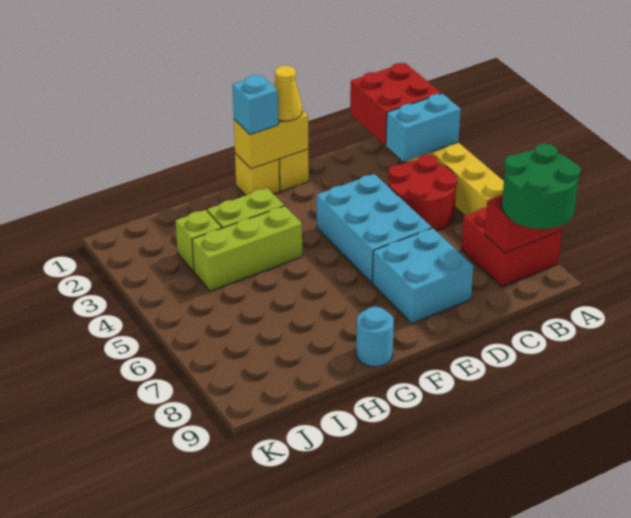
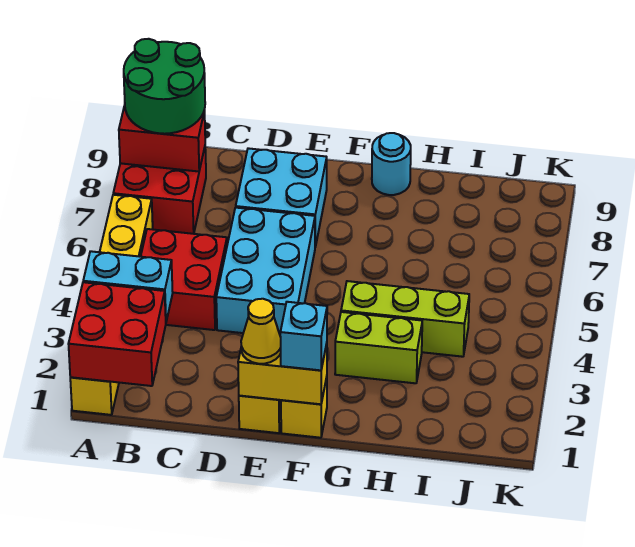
red round brick B4:C5 level 1 -> red brick B4:C5 level 1
lime brick I3 level 1 -> none

